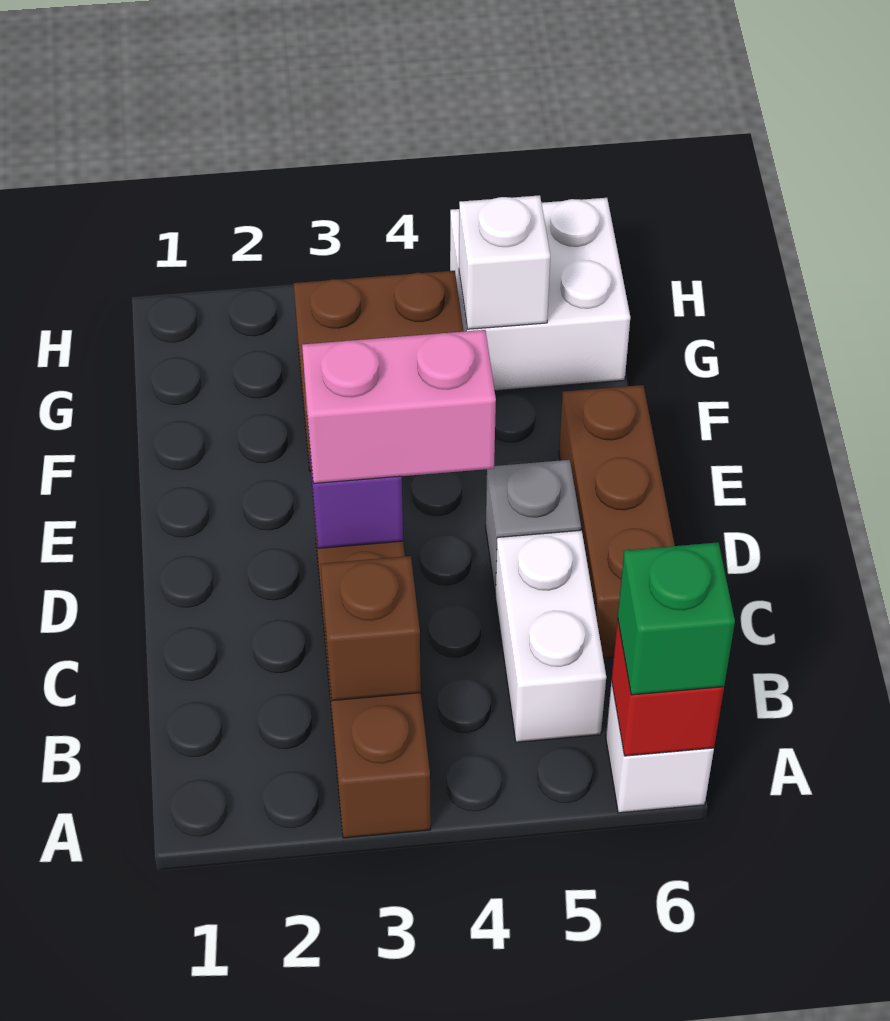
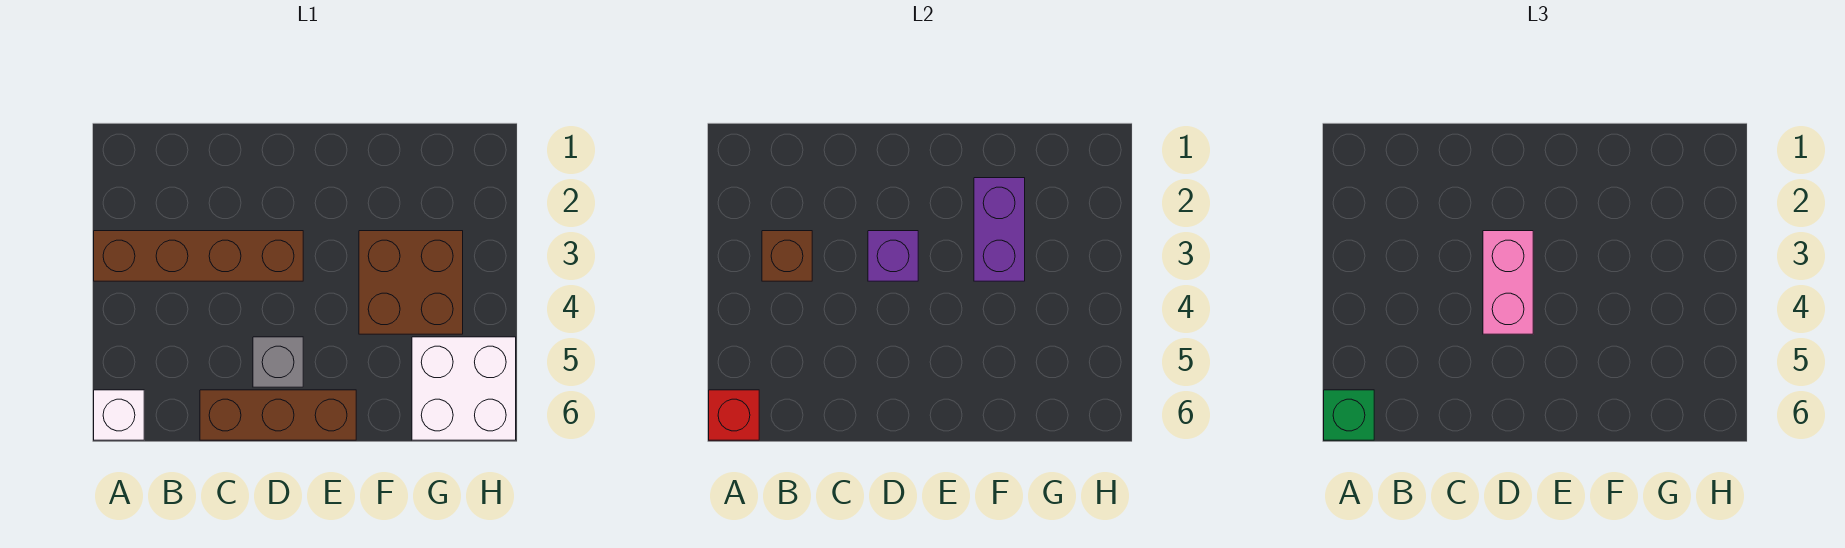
white brick B5:C5 level 1 -> none
none -> purple brick F2:F3 level 2
white brick G5 level 2 -> none

